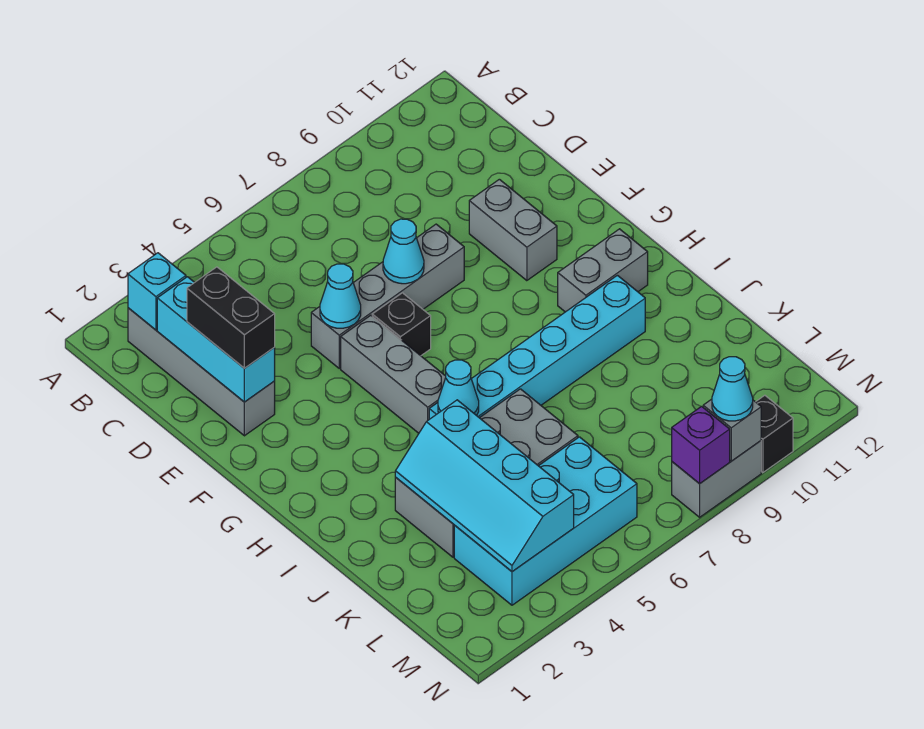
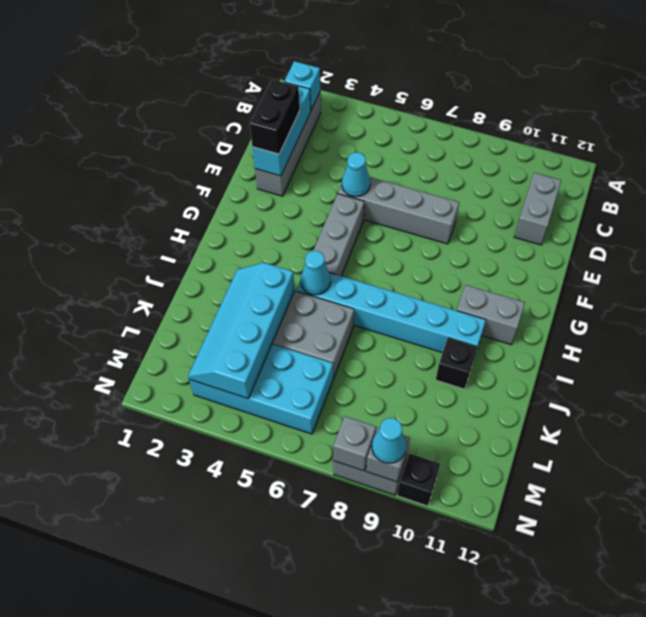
cyan cone E7 level 2 -> none
grey brick E10:F10 level 1 -> grey brick C11:D11 level 1
black brick F6 level 1 -> black brick J10 level 1
purple brick N8 level 2 -> grey brick N8 level 2

